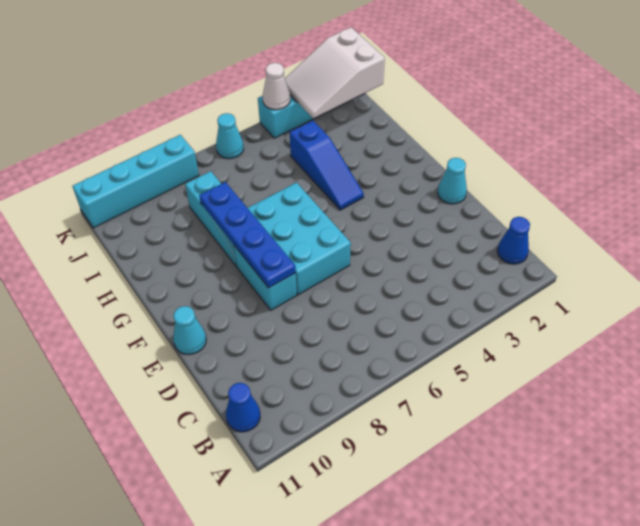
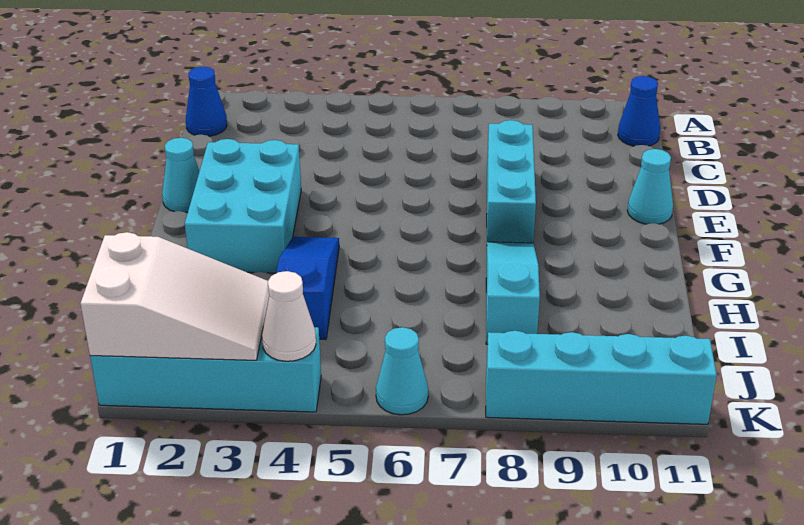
cyan brick E6:G7 level 1 -> cyan brick E2:G3 level 1
cyan brick E8:F8 level 1 -> cyan brick D8:F8 level 1
blue plate E8:H8 level 2 -> none

